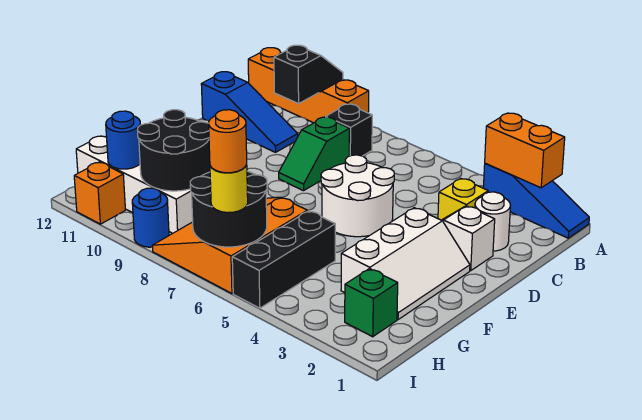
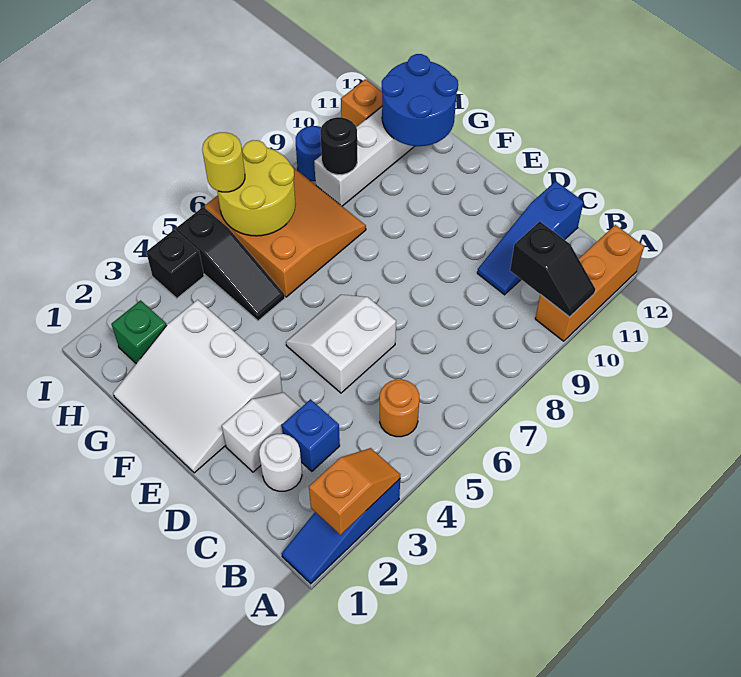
orange brick A2:A3 level 2 -> orange slope A2:A3 level 2 top 2
orange brick A9:A12 level 1 -> orange brick A10:A12 level 1
black brick B8 level 1 -> black brick I4 level 1
yellow brick C3 level 1 -> blue brick C3 level 1
green slope C8:D8 level 1 top C -> none
white round brick D5:E6 level 1 -> white slope D5:E6 level 1 top D
white slope E2:G3 level 1 top 3 -> white slope E1:G3 level 1 top 3
black brick G5:I5 level 1 -> black slope G5:I5 level 1 top I
black round brick G9:H10 level 2 -> black round brick H9 level 2
black round brick H6:I7 level 2 -> yellow round brick H6:I7 level 2
blue round brick H11 level 2 -> blue round brick G11:H12 level 2
orange round brick I6 level 4 -> orange round brick B5 level 1

